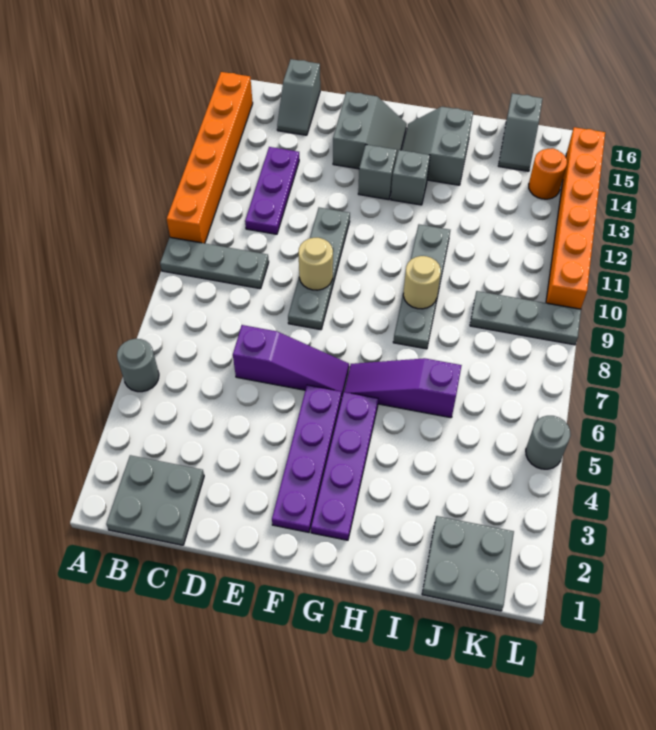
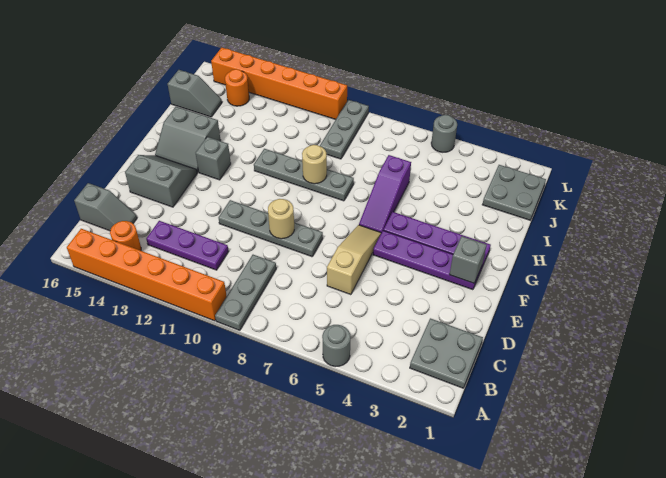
none -> orange round brick B14 level 1
purple slope D6:F6 level 1 top D -> tan slope D6:F6 level 1 top D
grey brick F13 level 1 -> grey brick F2 level 2

